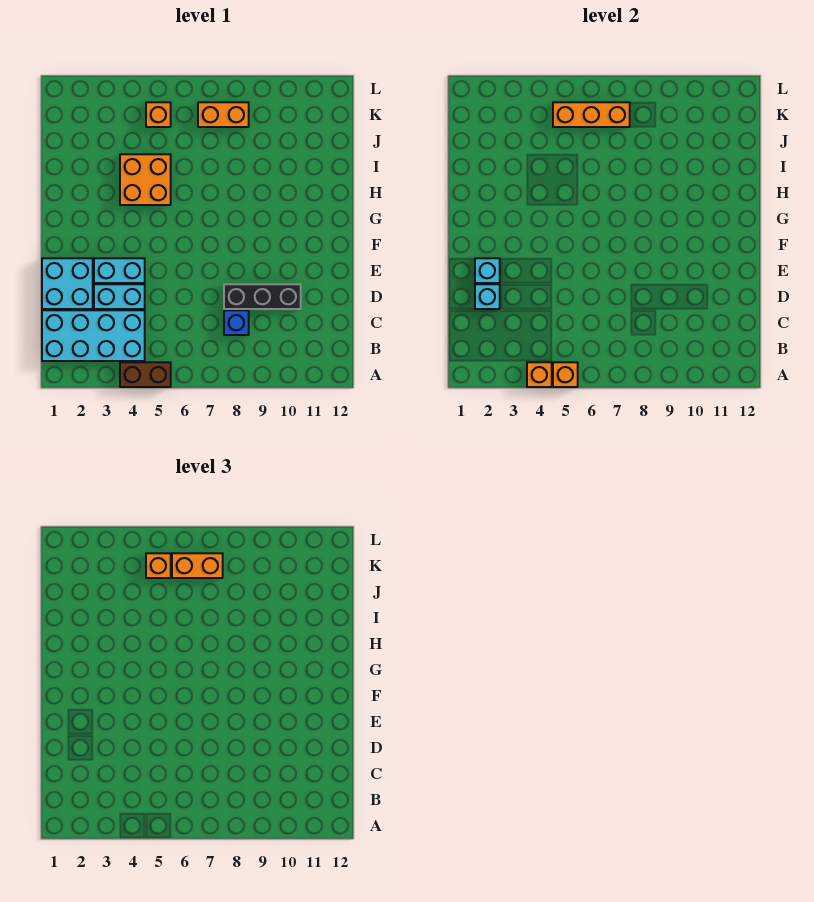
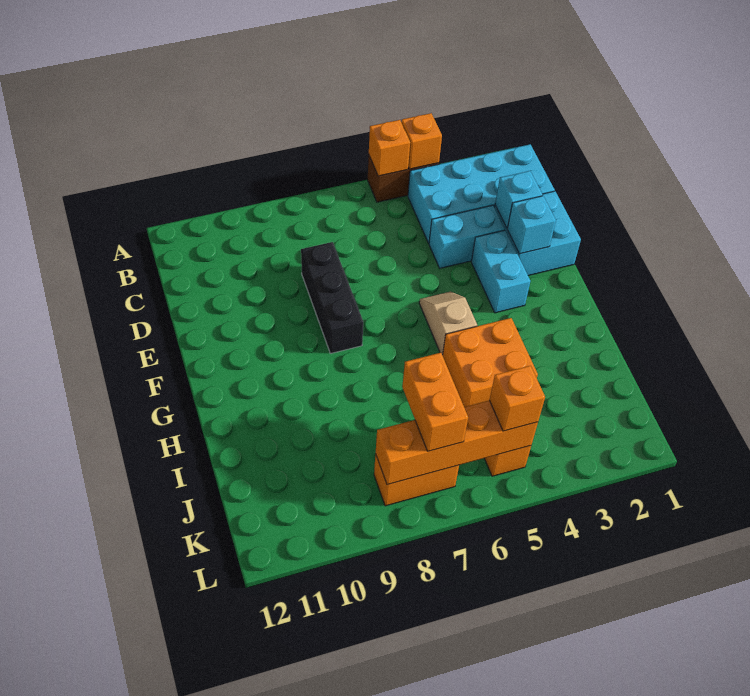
blue brick C8 level 1 -> none
black brick D8:D10 level 1 -> black brick D8:F8 level 1
cyan brick E3:E4 level 1 -> cyan brick E3:F3 level 1
none -> tan slope F5:G5 level 1 top G
orange brick K5:K7 level 2 -> orange brick K5:K8 level 2
orange brick K6:K7 level 3 -> orange brick J7:K7 level 3

